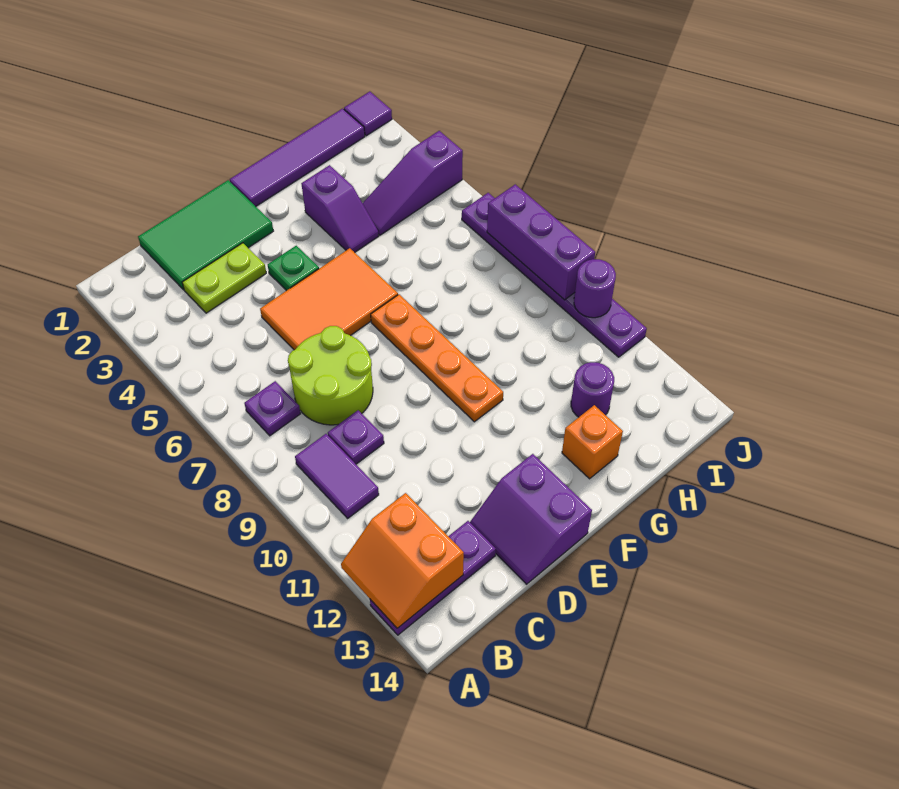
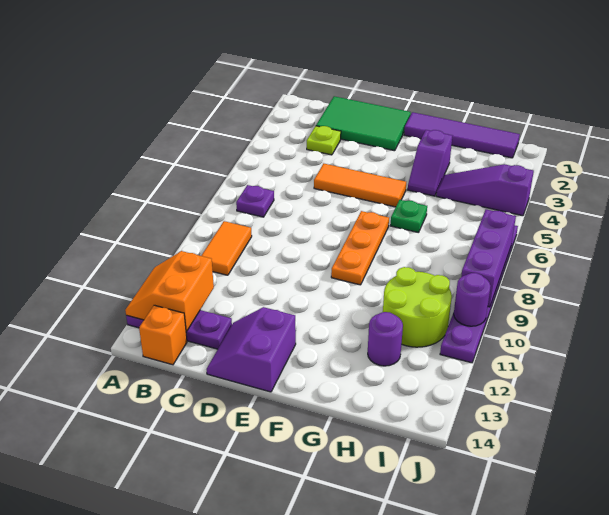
purple tile B9:B10 level 1 -> orange tile B9:B10 level 1
lime plate C3:D3 level 1 -> lime plate C3 level 1
lime round brick C7:D8 level 1 -> lime round brick H10:I11 level 1
purple plate C9 level 1 -> none
orange tile D5:F6 level 1 -> orange tile D5:F5 level 1
green plate E4 level 1 -> green plate G6 level 1
orange plate F7:F10 level 1 -> orange plate F7:F9 level 1
orange brick G13 level 1 -> orange brick B14 level 1
purple tile J1 level 1 -> none

